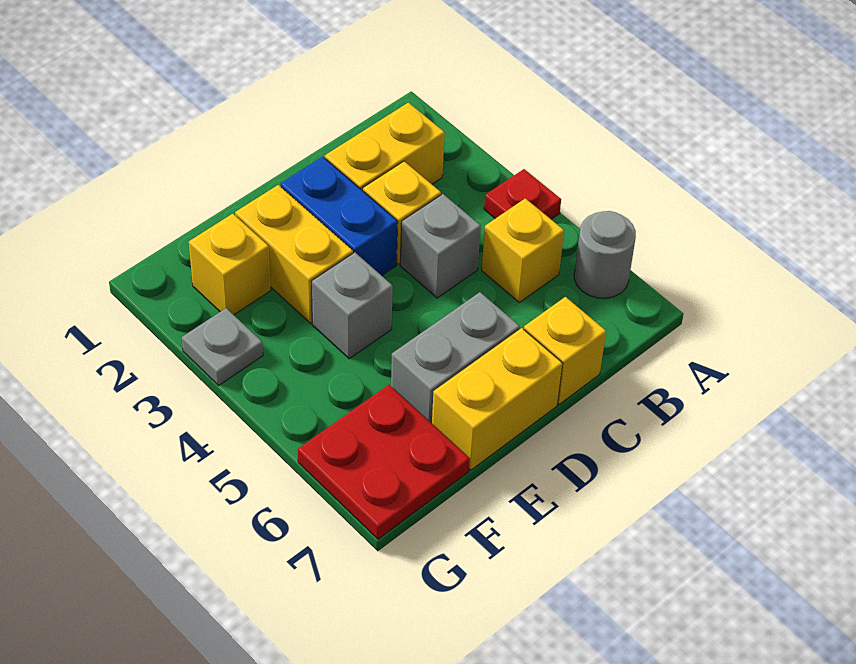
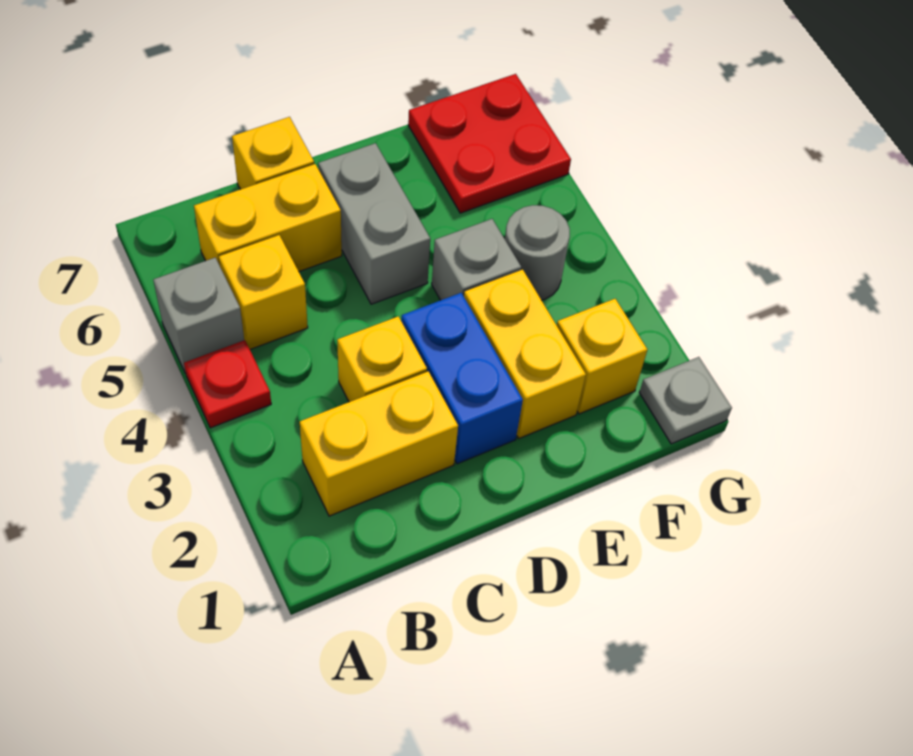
grey round brick A6 level 1 -> grey round brick F4 level 1
grey brick C4 level 1 -> grey brick A5 level 1
grey brick D6:E6 level 1 -> grey brick D5:D6 level 1
yellow brick D7:E7 level 1 -> yellow brick B6:C6 level 1
grey plate G3 level 1 -> grey plate G1 level 1

